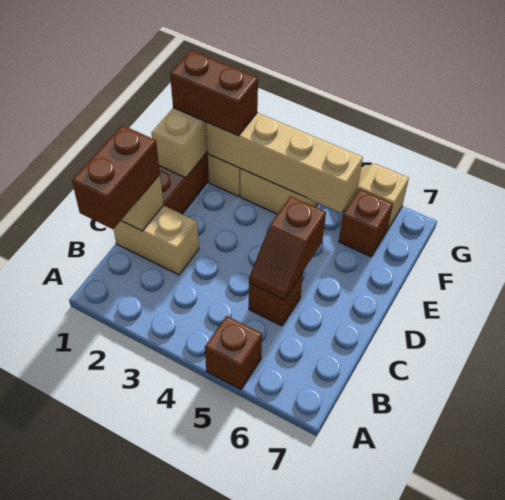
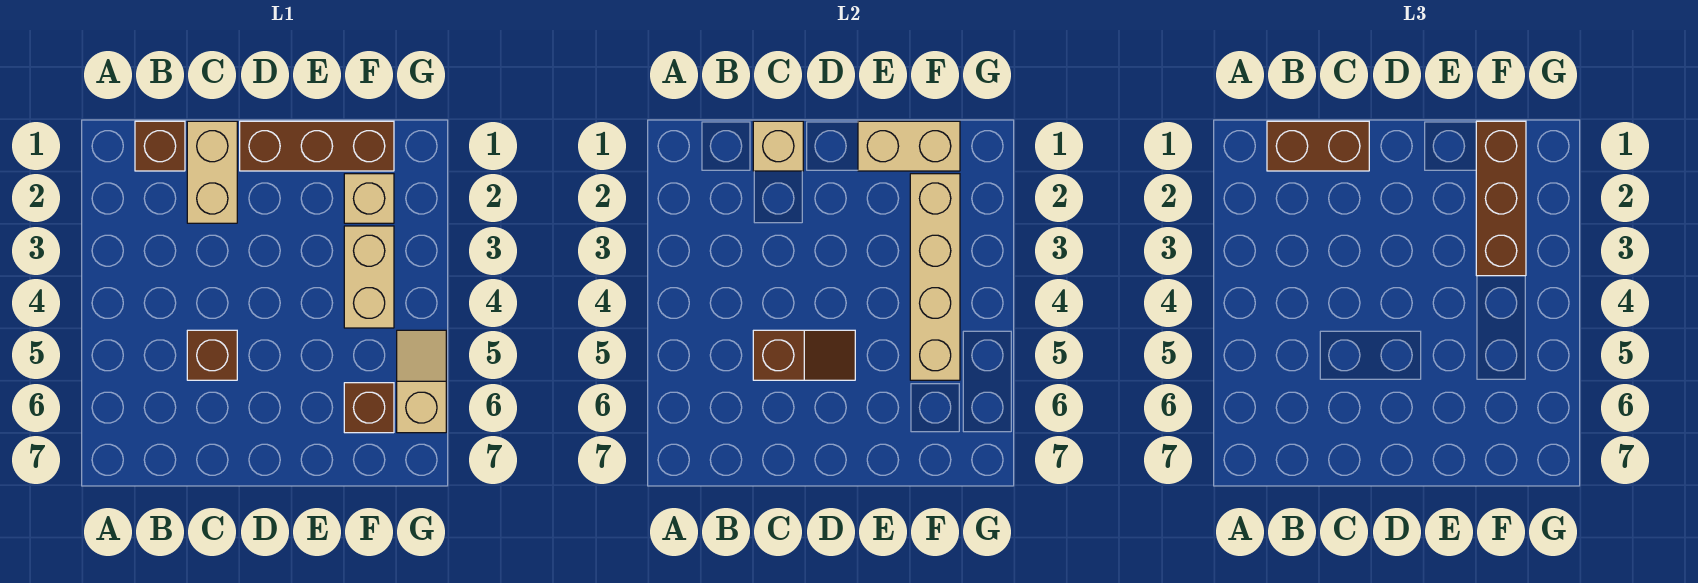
brown brick A5 level 1 -> brown brick B1 level 1
brown slope C5:D5 level 2 top D -> brown slope C5:D5 level 2 top C
brown brick F1:F2 level 3 -> brown brick F1:F3 level 3

